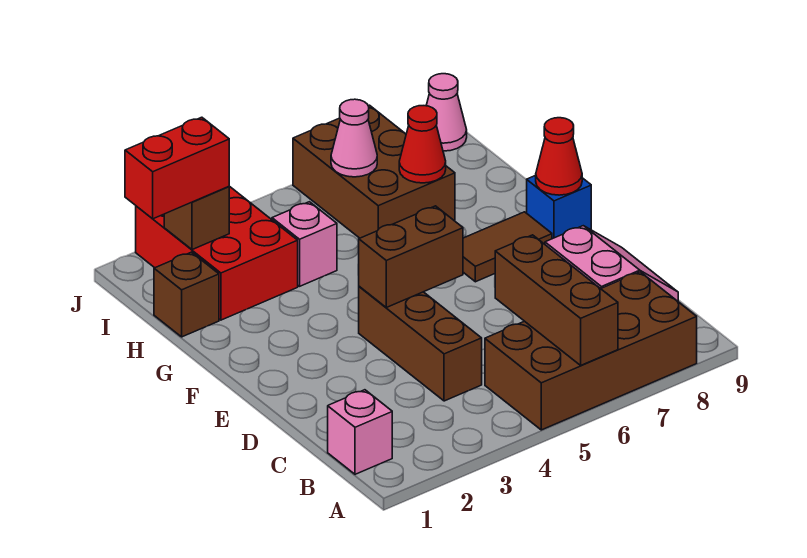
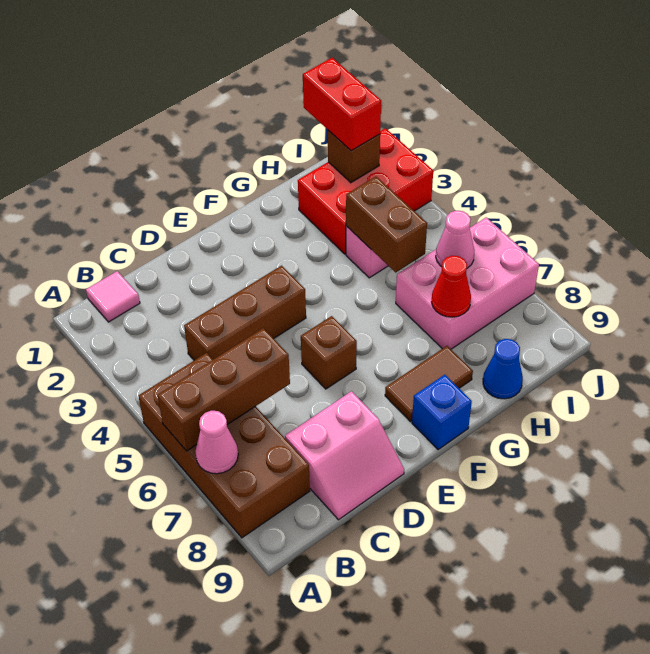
pink brick B1 level 1 -> pink tile B1 level 1
brown brick E4:E5 level 2 -> brown brick H4:H5 level 2
brown tile F7:F8 level 1 -> brown tile F8:G8 level 1
red cone F9 level 2 -> none
brown brick H1 level 1 -> brown brick E6 level 1
brown brick H6:J7 level 1 -> pink brick H6:J7 level 1
none -> blue cone H9 level 1
pink cone J9 level 1 -> pink cone A7 level 2

